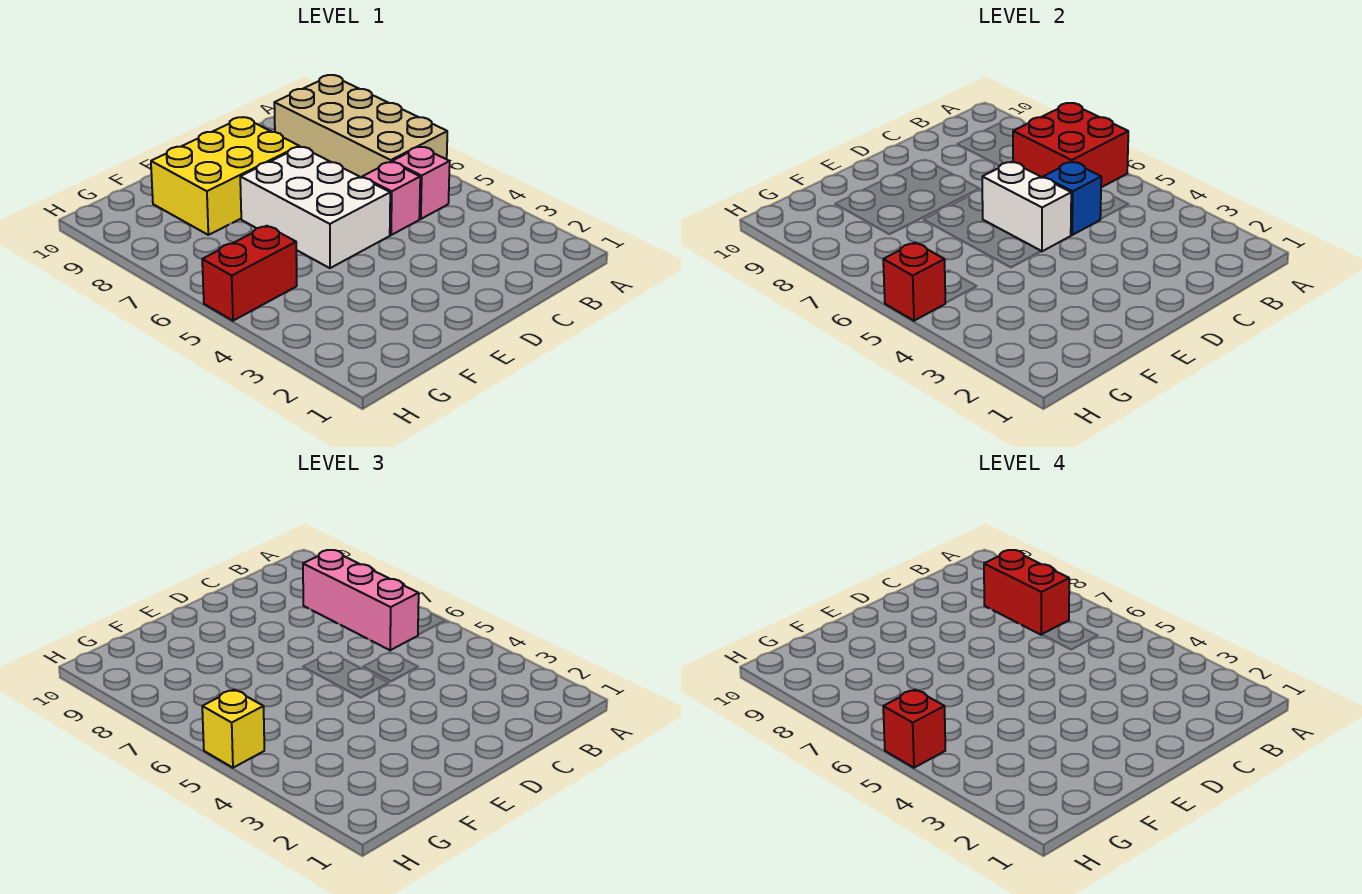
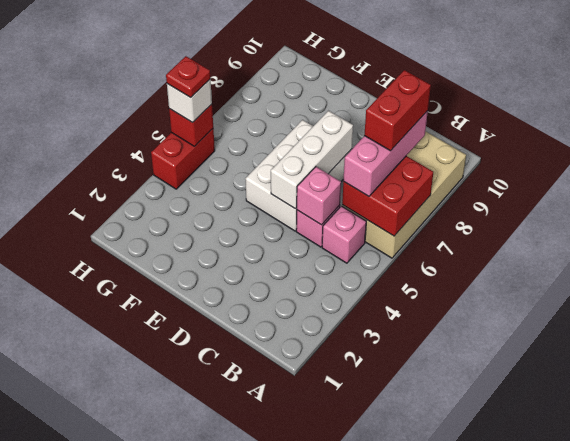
blue brick C5 level 2 -> pink brick C5 level 2
white brick D5:D6 level 2 -> white brick D5:D7 level 2
yellow brick D8:F9 level 1 -> none
red brick G5:H5 level 1 -> red brick H4:H5 level 1
yellow brick H5 level 3 -> white brick H5 level 3
red brick H5 level 4 -> red plate H5 level 4

